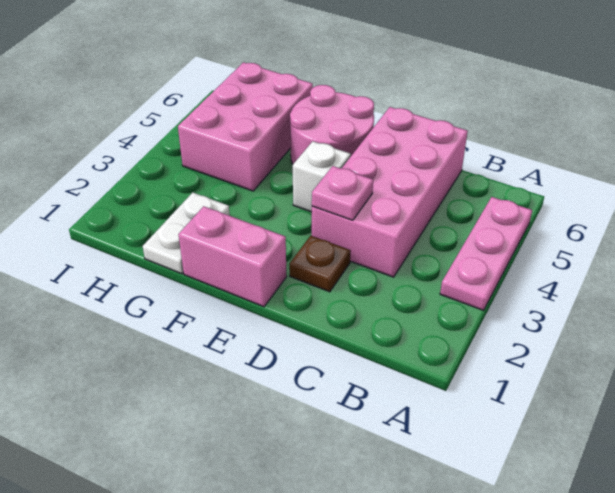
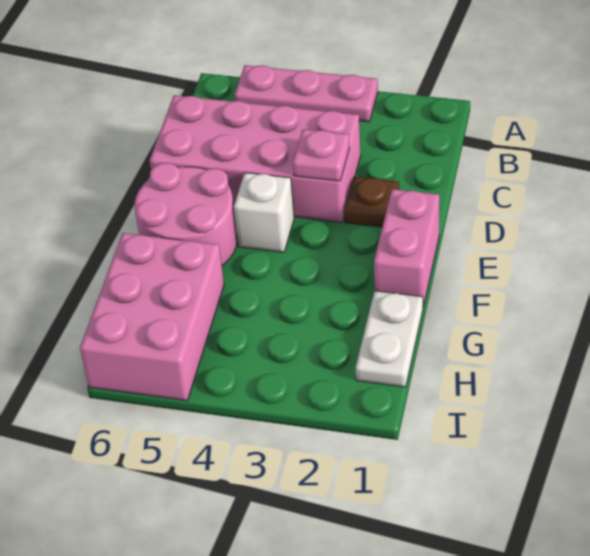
white plate G1:G2 level 1 -> white plate G1:H1 level 1
pink brick G4:H6 level 1 -> pink brick G5:I6 level 1

